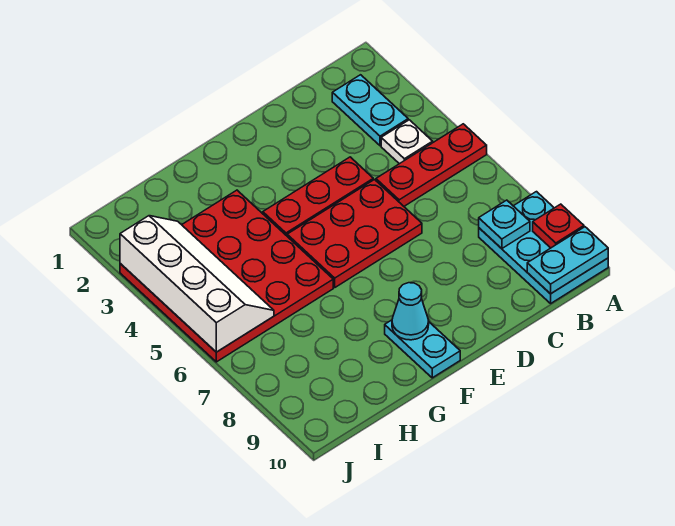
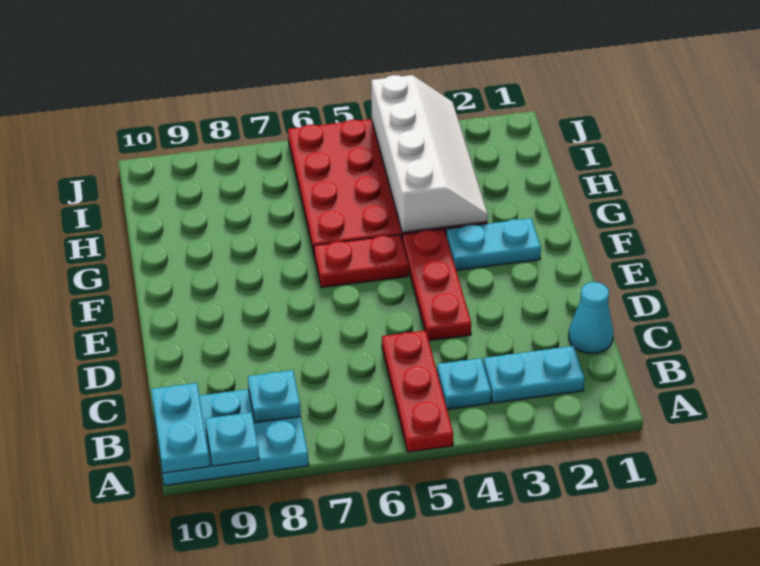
red plate A9 level 2 -> cyan plate A9 level 2
white plate B4 level 1 -> cyan plate B4 level 1
red plate D5:F6 level 1 -> red plate F5:F6 level 1
cyan plate F9:F10 level 1 -> cyan plate F2:F3 level 1
cyan cone F9 level 2 -> cyan cone C1 level 1
white slope I3:J6 level 2 top J -> white slope G3:J4 level 2 top 4

